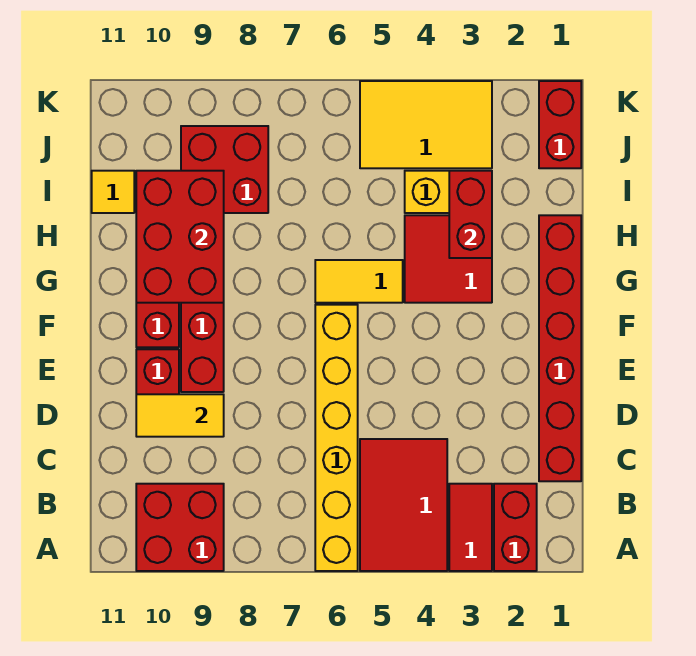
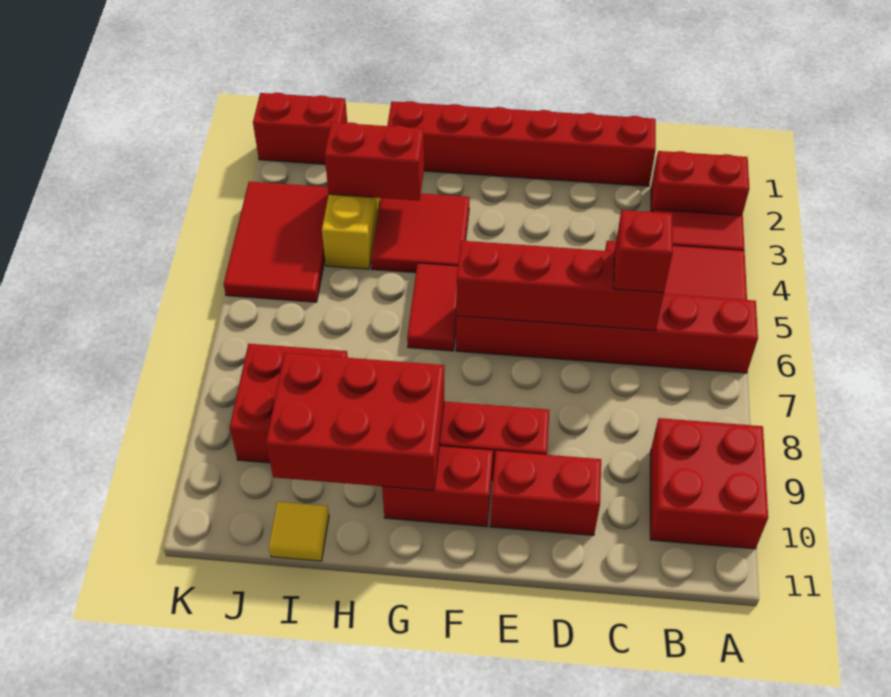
yellow brick A6:F6 level 1 -> red brick A6:F6 level 1
none -> red brick C6:F6 level 2
none -> red brick C6 level 3
yellow tile D9:D10 level 2 -> none
yellow tile G5:G6 level 1 -> red tile G5:G6 level 1
yellow tile J3:K5 level 1 -> red tile J3:K5 level 1

